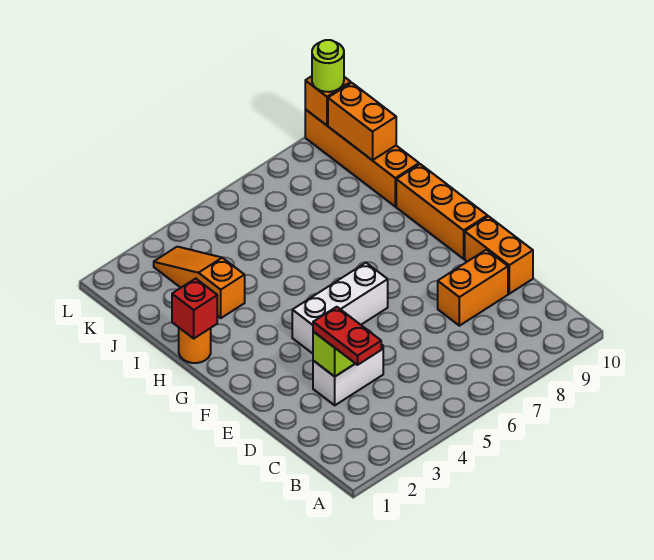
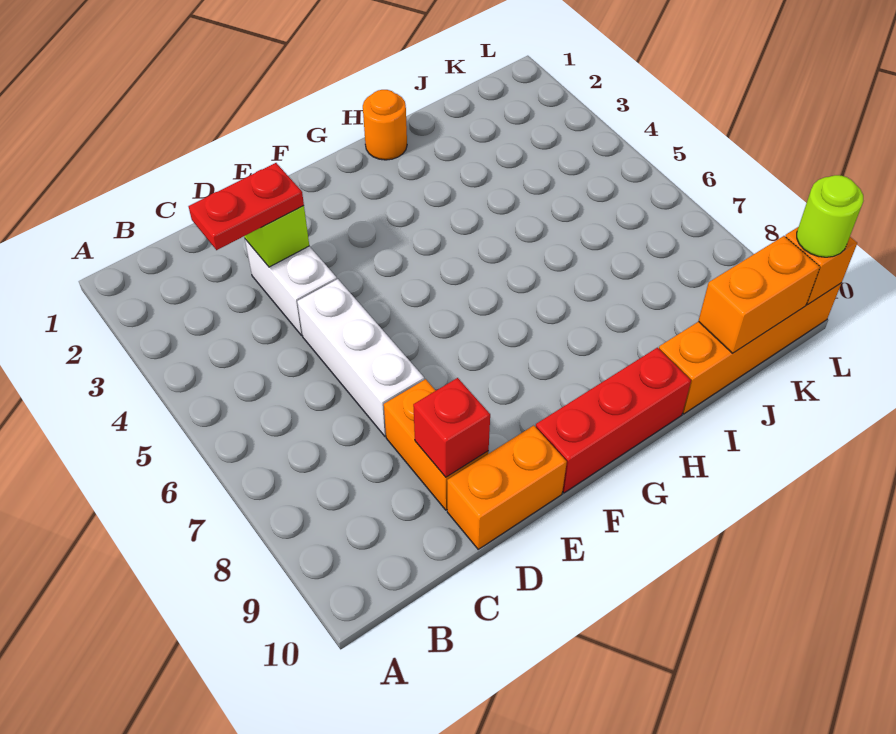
white brick F4:F6 level 1 -> white brick D5:D7 level 1
orange brick F10:H10 level 1 -> red brick F10:H10 level 1
red brick H1 level 2 -> red brick D9 level 2
orange slope I3:K3 level 1 top I -> none

